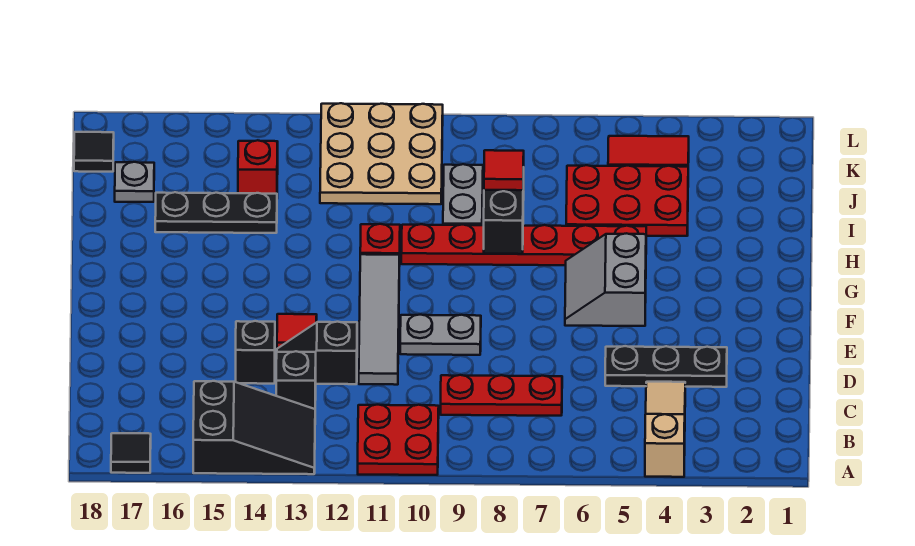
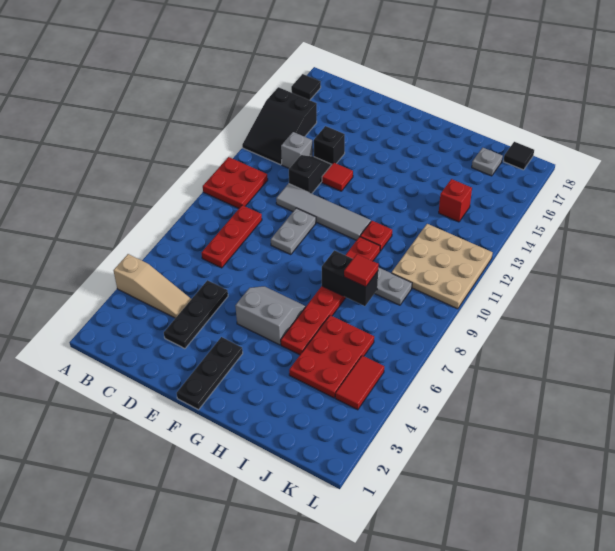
black brick C13 level 1 -> grey brick C13 level 1
black plate I14:I16 level 1 -> black plate F1:F3 level 1

